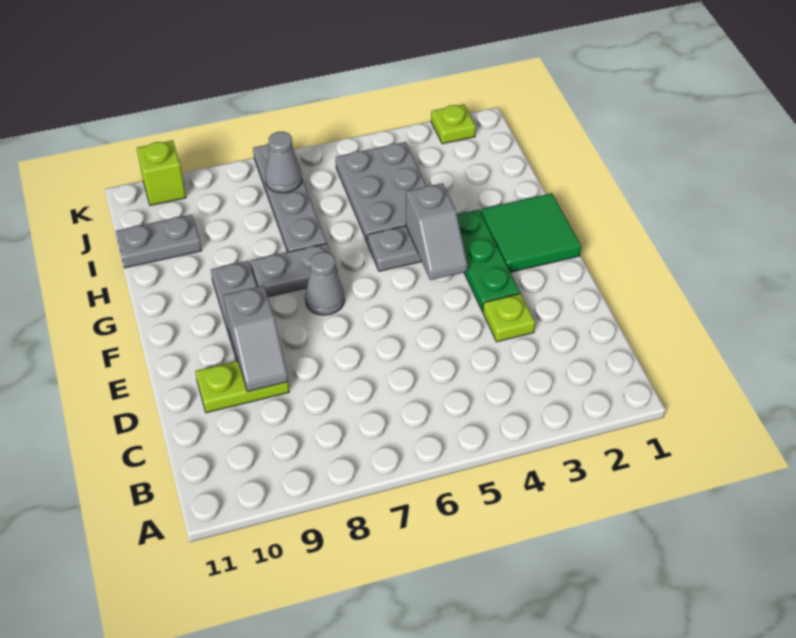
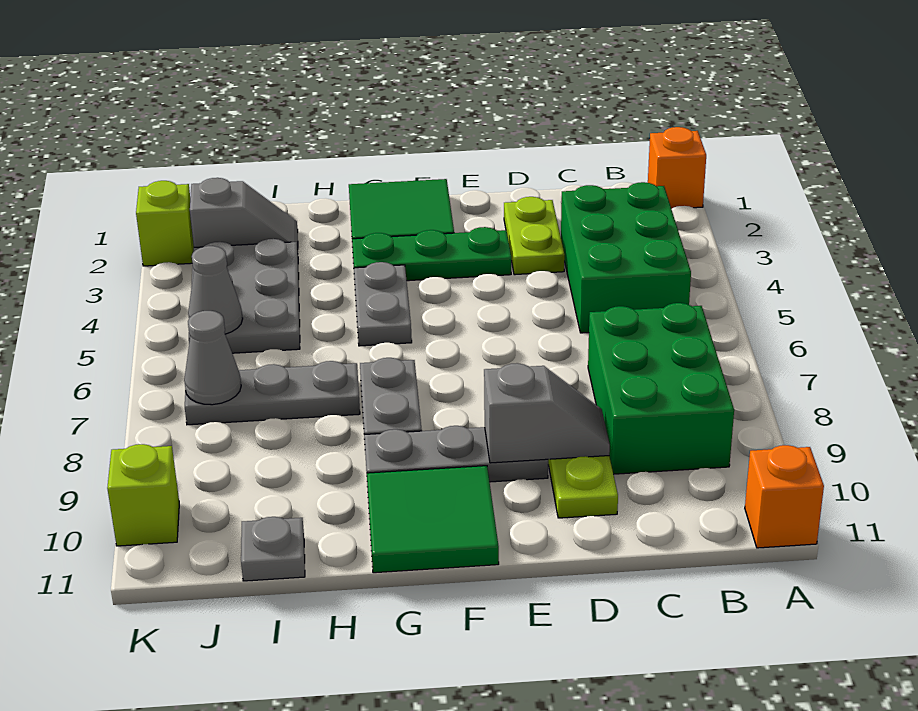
none -> orange brick A1 level 1
none -> orange brick A11 level 1
none -> green brick B3:C5 level 1
none -> green brick B7:C9 level 1
lime plate D3 level 1 -> lime plate D2:D3 level 1
grey slope F4:G4 level 2 top G -> grey slope I2:J2 level 1 top J
grey cone F7 level 1 -> grey cone J5 level 2
none -> green tile F10:G11 level 1
grey plate H4:J5 level 1 -> grey plate I3:J5 level 1
grey plate H7:K7 level 1 -> grey plate H7:J7 level 1
grey plate I10:I11 level 1 -> grey plate I11 level 1
lime plate K2 level 1 -> lime brick K2 level 1

